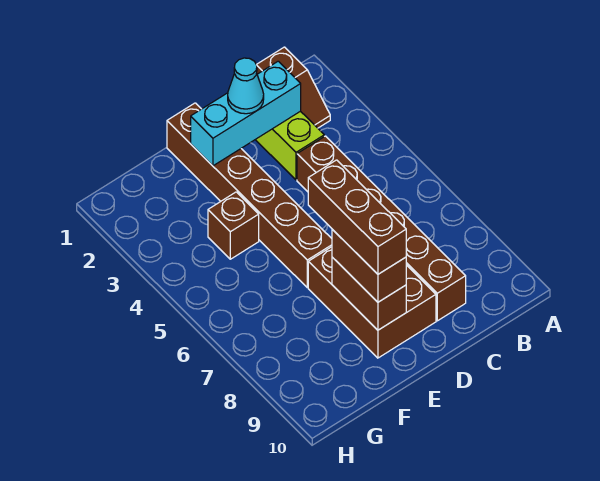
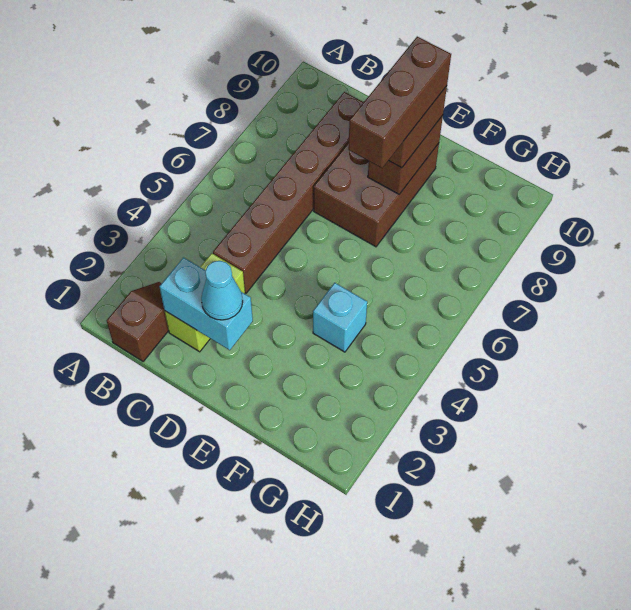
cyan brick C2:E2 level 2 -> cyan brick C2:D2 level 2
brown brick E1:E6 level 1 -> none
brown brick F4 level 1 -> cyan brick F4 level 1

